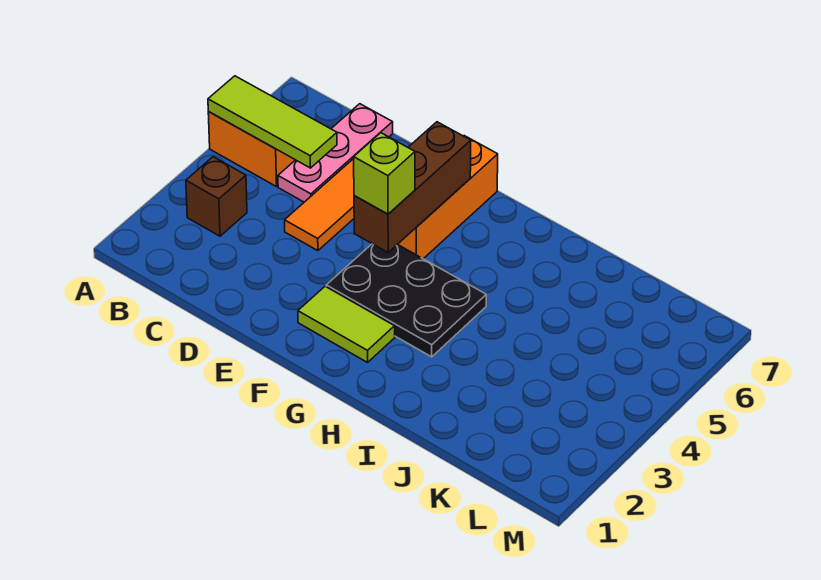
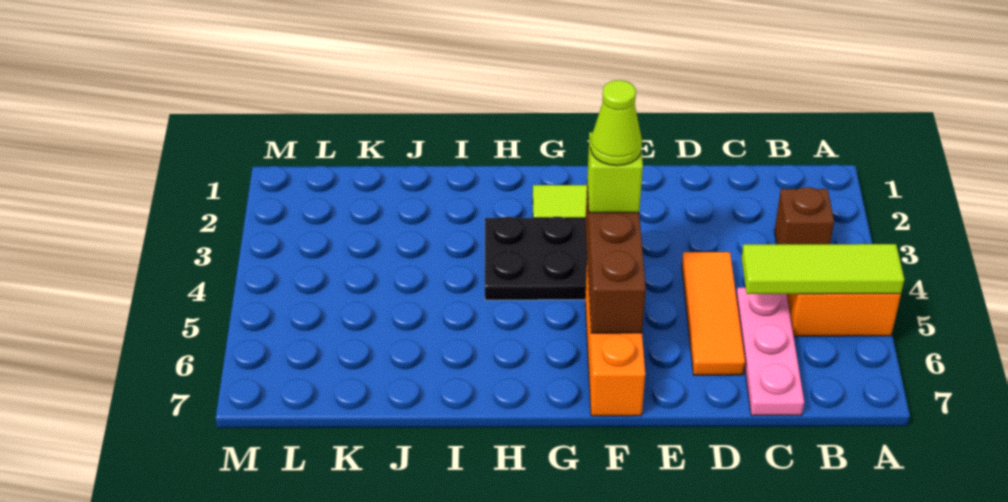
none -> lime cone F4 level 4

